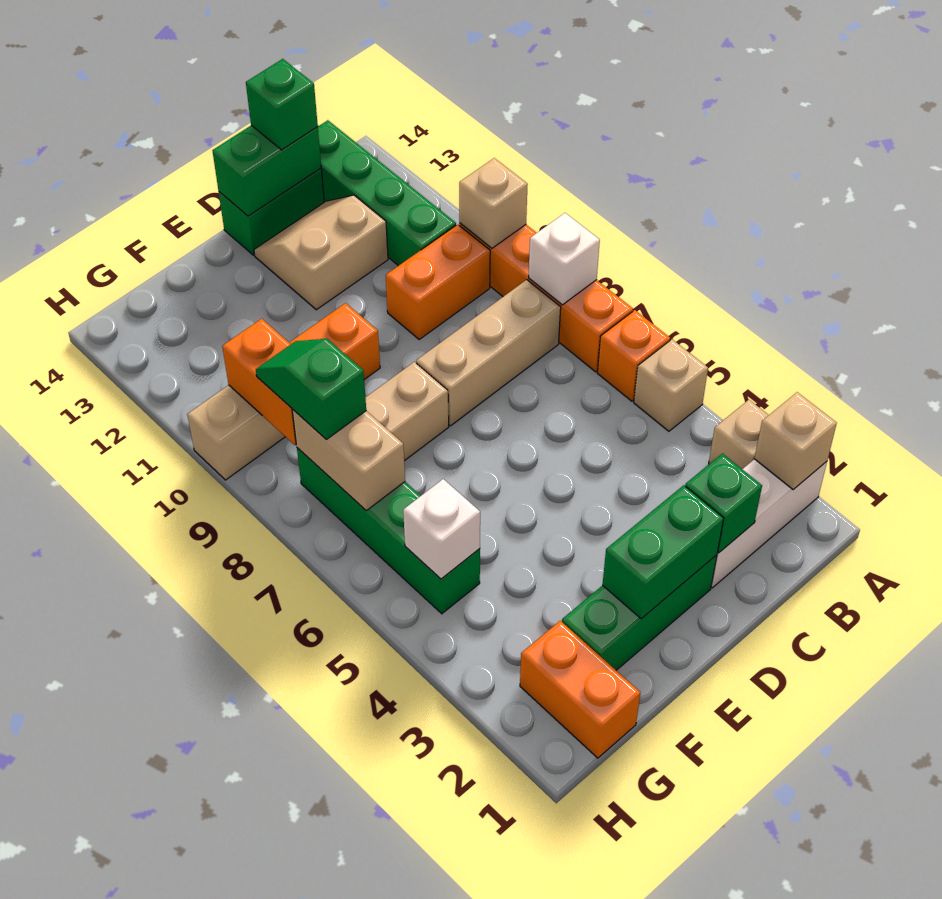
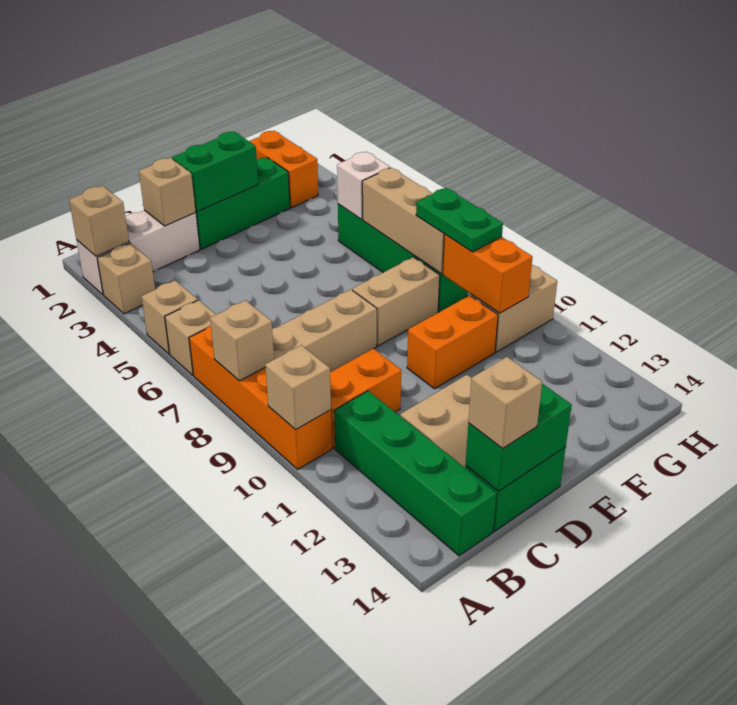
orange brick A6 level 1 -> tan brick A6 level 1
white brick A8 level 2 -> tan brick A8 level 2
green brick C2 level 2 -> tan brick C2 level 2
green brick C14 level 3 -> tan brick C14 level 3
tan brick G7:G8 level 2 -> tan brick G6:G8 level 2
green slope G8:G9 level 3 top 8 -> green plate G8:G9 level 3

